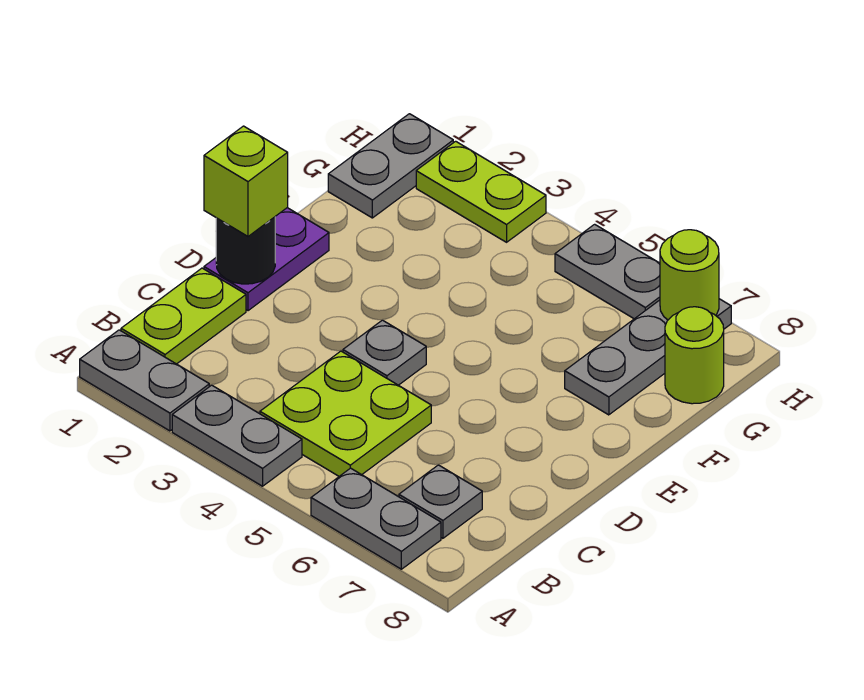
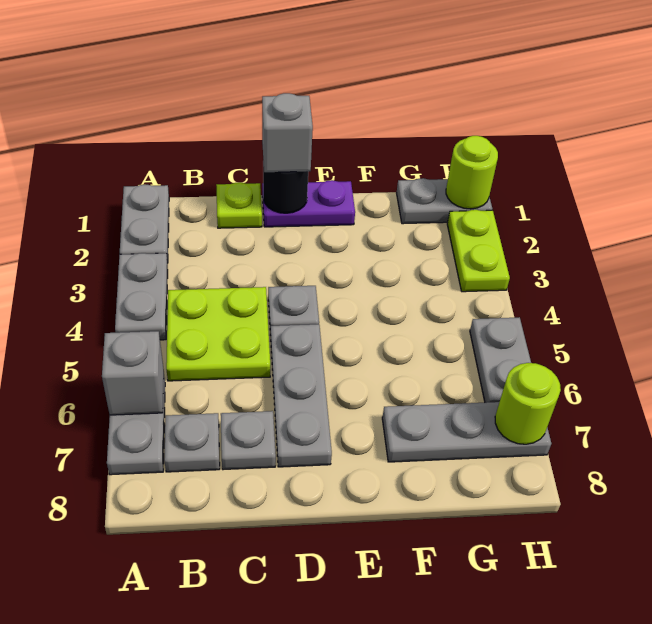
none -> grey brick A6 level 2
lime plate B1:C1 level 1 -> lime plate C1 level 1
none -> grey plate C7 level 1
lime brick D1 level 3 -> grey brick D1 level 3
none -> grey plate D5:D7 level 1
lime round brick G8 level 1 -> lime round brick H1 level 2

